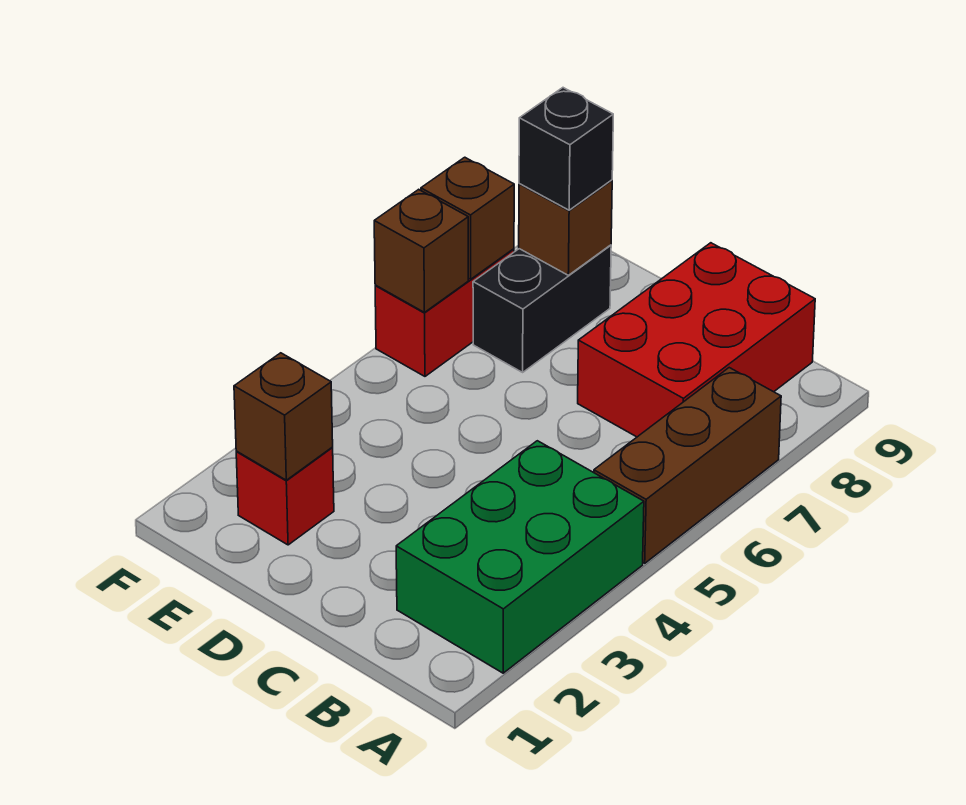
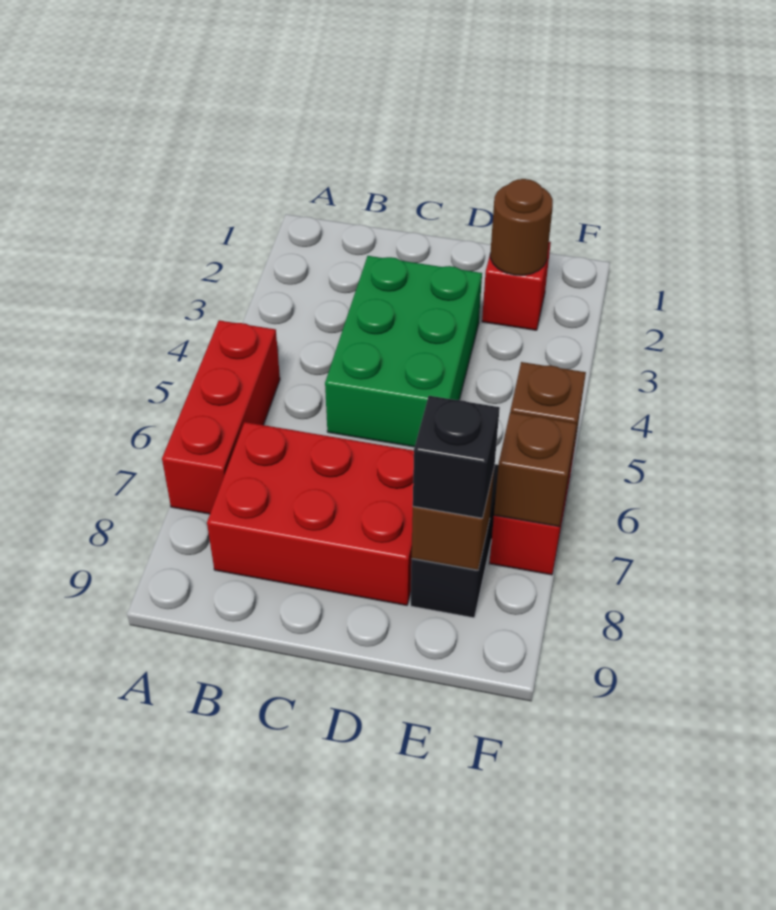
green brick A2:B4 level 1 -> green brick C3:D5 level 1
brown brick A5:A7 level 1 -> red brick A5:A7 level 1
red brick B7:C9 level 1 -> red brick B7:D8 level 1
brown brick E2 level 2 -> brown round brick E2 level 2

